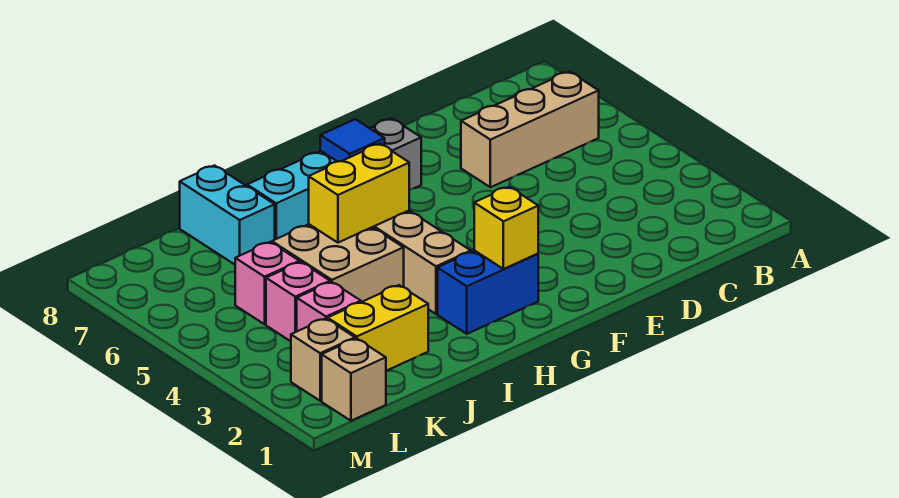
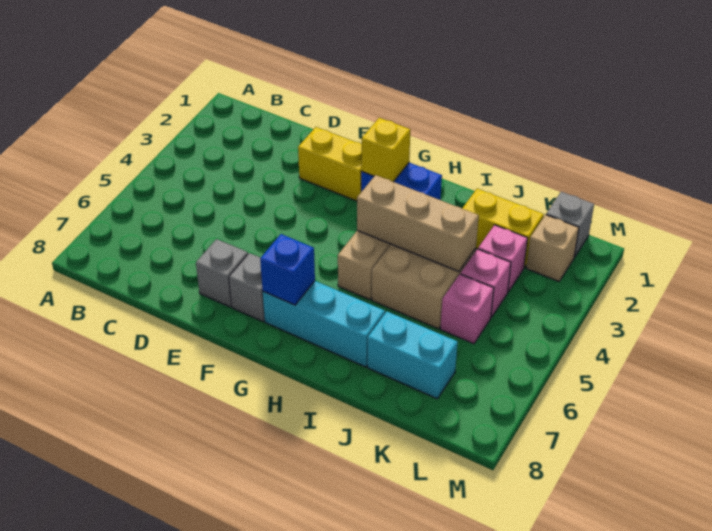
tan brick B6:D6 level 1 -> tan brick H4:J4 level 2
none -> grey brick E7 level 1
blue tile G7 level 2 -> blue brick G7 level 2
yellow brick H5:I5 level 2 -> yellow brick E2:F2 level 1
cyan brick J7:J8 level 1 -> cyan brick J7:K7 level 1
tan brick L1 level 1 -> grey brick L1 level 1

